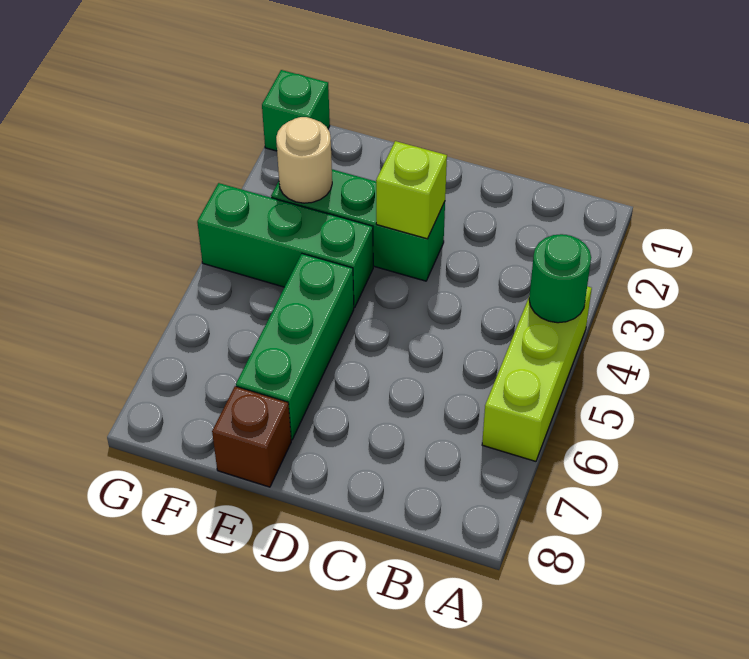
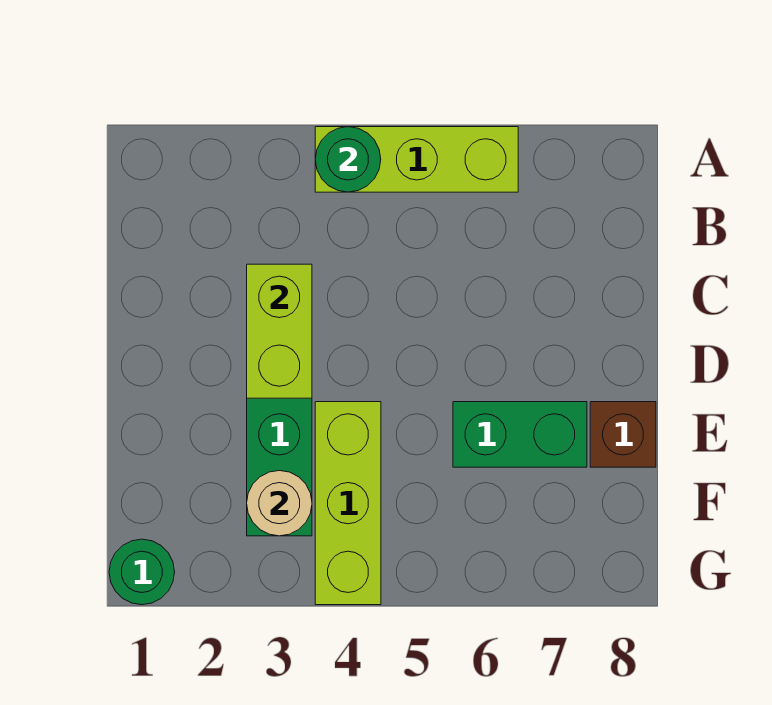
lime brick D3 level 2 -> lime brick C3:D3 level 2
green brick E4:G4 level 1 -> lime brick E4:G4 level 1
green brick E5:E7 level 1 -> green brick E6:E7 level 1
green brick G1 level 1 -> green round brick G1 level 1

